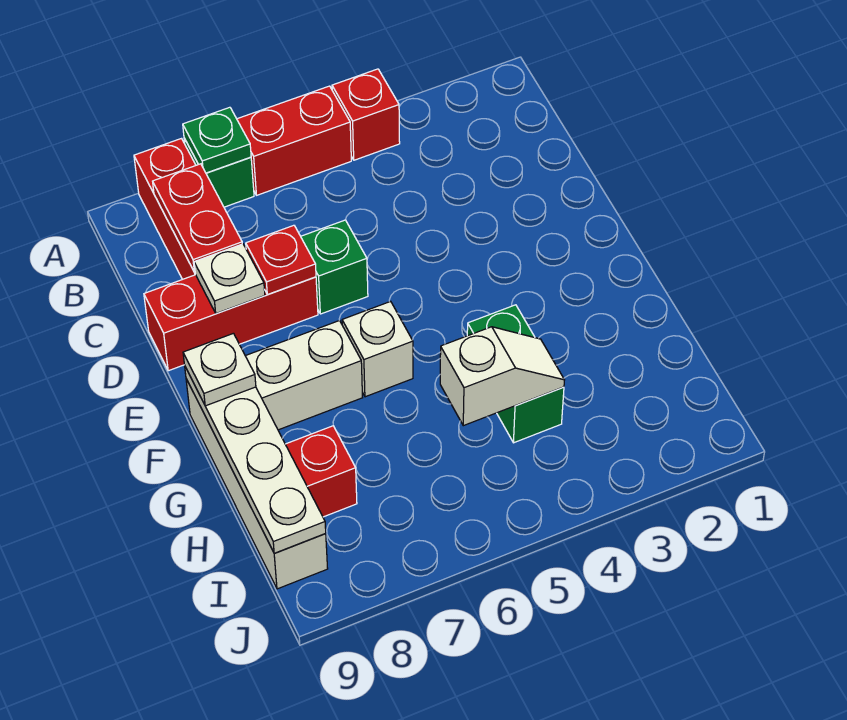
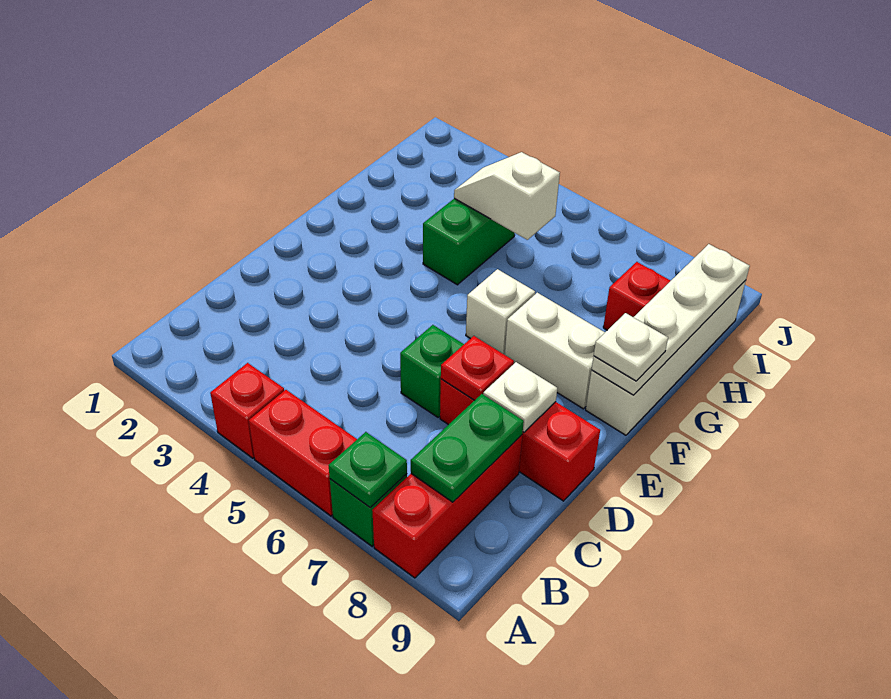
red plate B8:C8 level 2 -> green plate B8:C8 level 2

